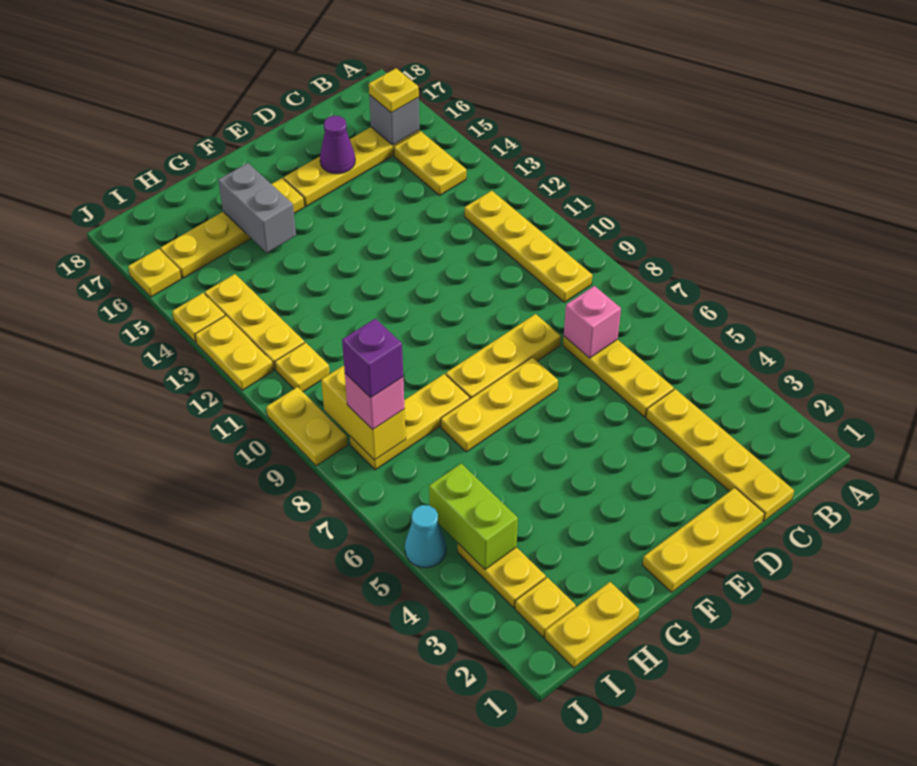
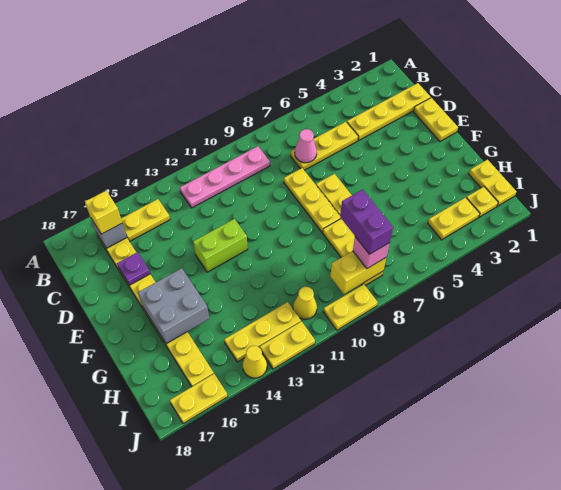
yellow plate B9:B12 level 1 -> pink plate B9:B12 level 1
yellow plate B16 level 3 -> yellow brick B16 level 3
pink brick C7 level 2 -> pink cone C7 level 2
yellow plate D1:F1 level 1 -> yellow plate D1:E1 level 1
purple cone D16 level 2 -> purple plate D16 level 2
grey brick G15:G16 level 2 -> grey brick F15:G16 level 2
lime brick I4:I5 level 2 -> lime brick E12:E13 level 1
purple brick I8 level 4 -> purple brick H8:I8 level 4
yellow plate I11 level 1 -> yellow cone I11 level 1
cyan cone J5 level 1 -> none
yellow plate J14 level 1 -> yellow cone J14 level 1
yellow plate J16 level 1 -> yellow plate J16:J17 level 1

